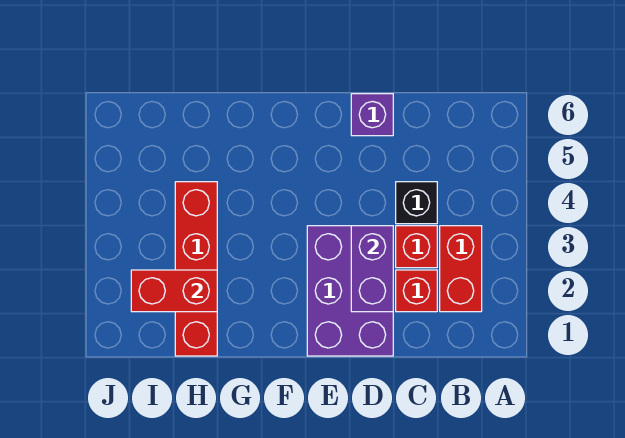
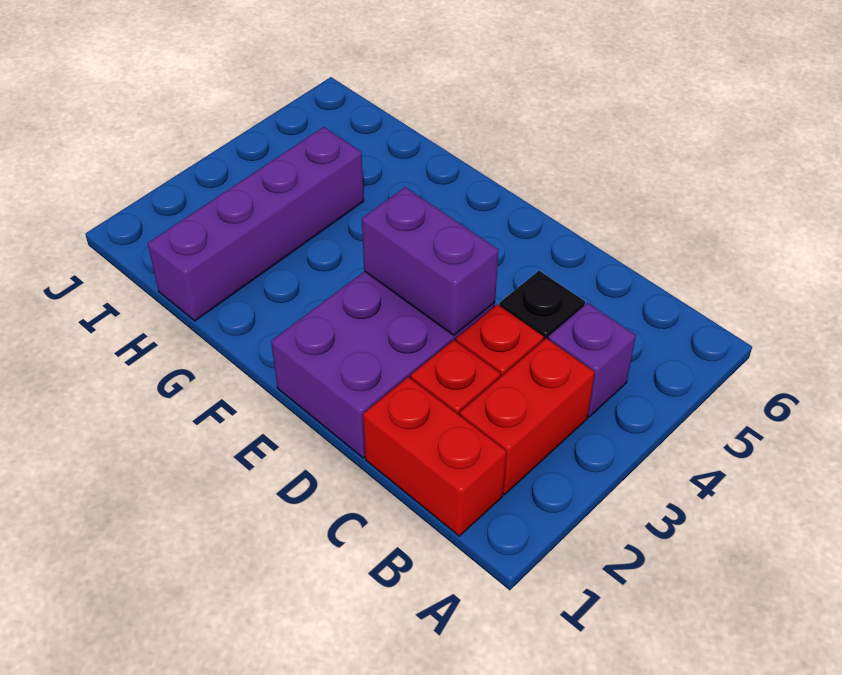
purple brick D2:D3 level 2 -> purple brick D3:E3 level 2
purple brick D6 level 1 -> purple brick B4 level 1
red brick H1:H4 level 1 -> purple brick H1:H4 level 1
red brick H2:I2 level 2 -> red brick B1:C1 level 1

